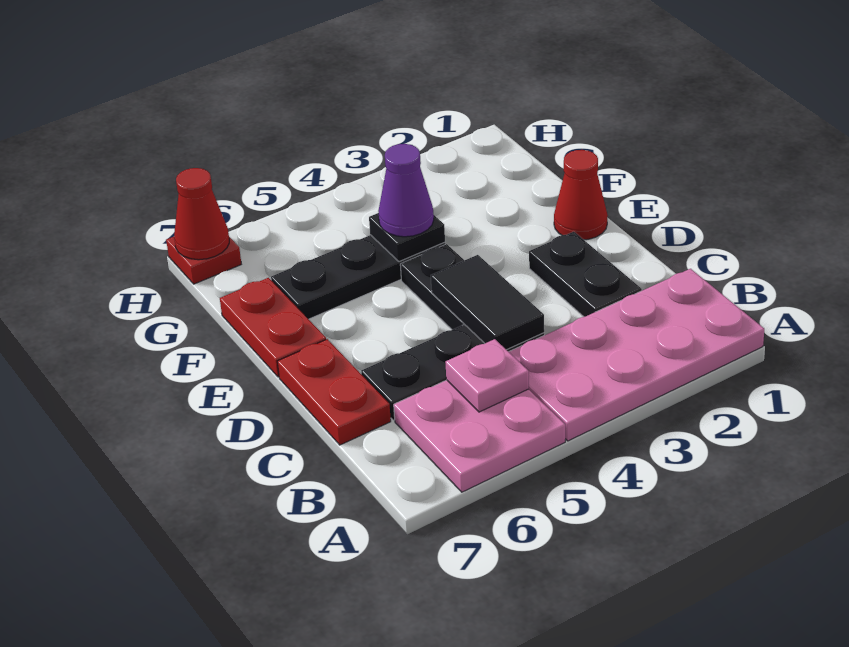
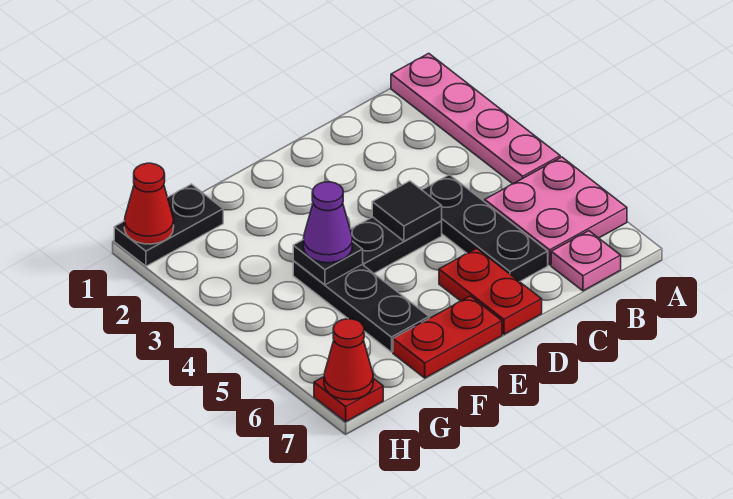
pink plate A1:B4 level 1 -> pink plate A1:A4 level 1
pink plate B5 level 2 -> pink plate B7 level 1
black plate C2:D2 level 1 -> black plate G1:H1 level 1
black tile C4:D4 level 2 -> black tile D4 level 2
red plate C7:D7 level 1 -> red plate D6:D7 level 1
red cone E1 level 1 -> red cone H1 level 2

